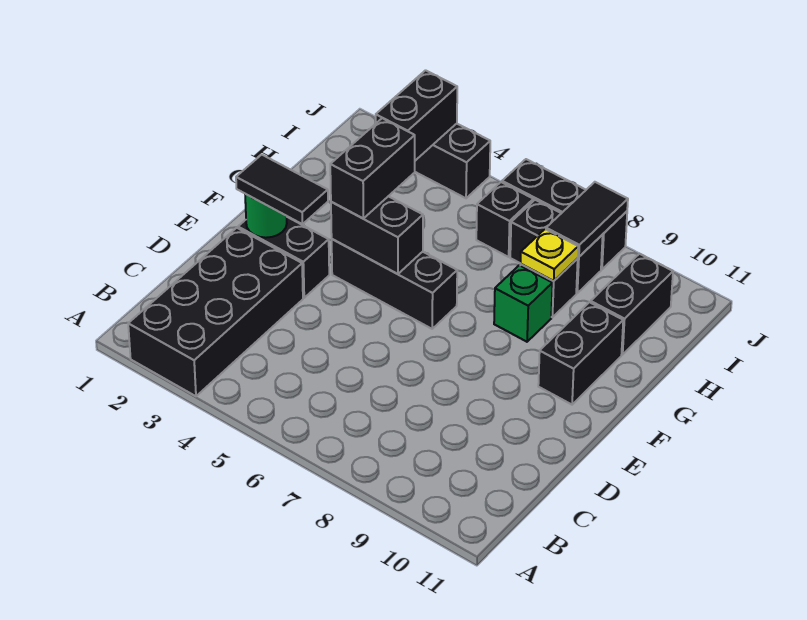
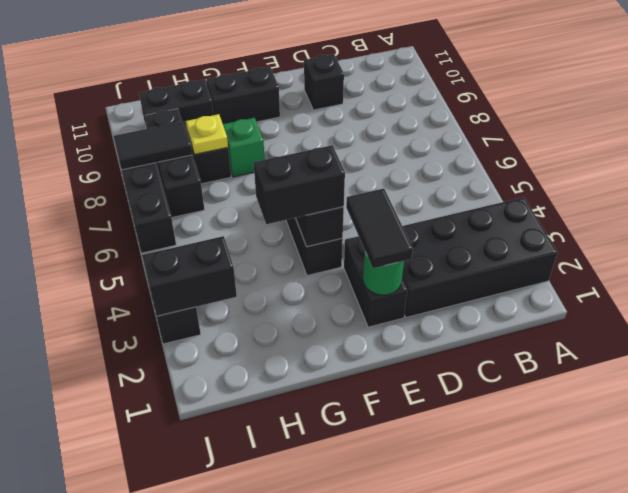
black brick I6 level 1 -> black brick D10 level 1
black brick I7:I8 level 1 -> black brick I7:I9 level 1

